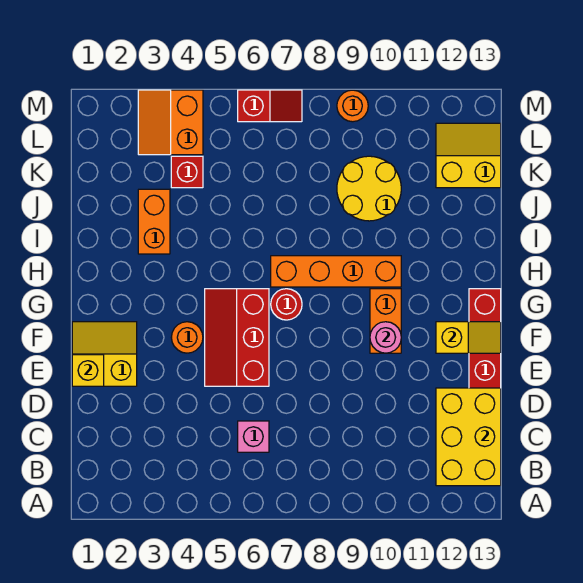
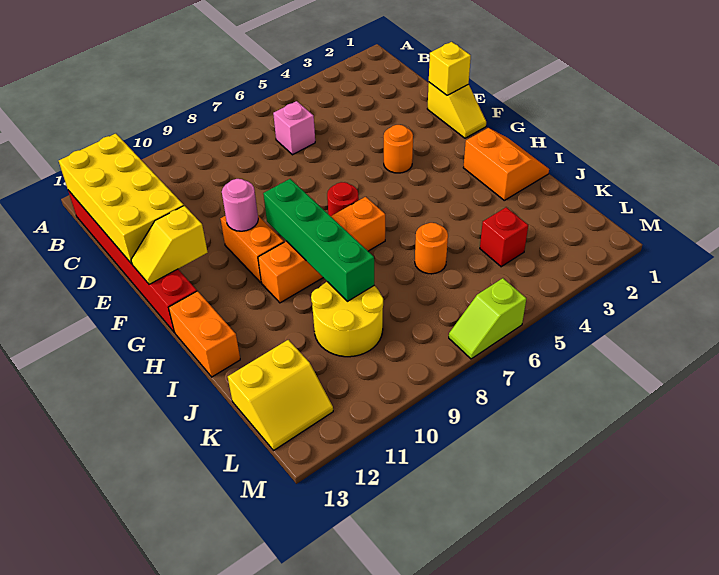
yellow brick B12:D13 level 2 -> yellow brick B12:E13 level 2
yellow slope E1:F2 level 1 top E -> yellow slope E1:F1 level 1 top E
red slope E5:G6 level 1 top 6 -> none
none -> green brick G9:J9 level 2
orange brick I3:J3 level 1 -> orange brick H13:I13 level 1
orange slope L3:M4 level 1 top 4 -> orange slope H1:I2 level 1 top 2
red slope M6:M7 level 1 top 6 -> lime slope M6:M7 level 1 top 6
orange round brick M9 level 1 -> orange round brick J6 level 1

